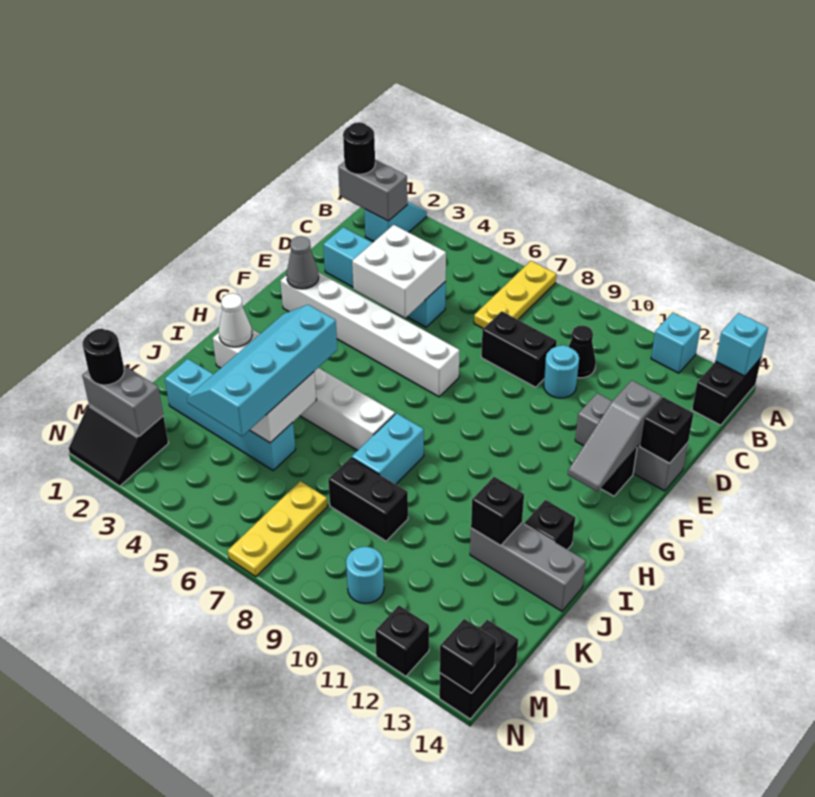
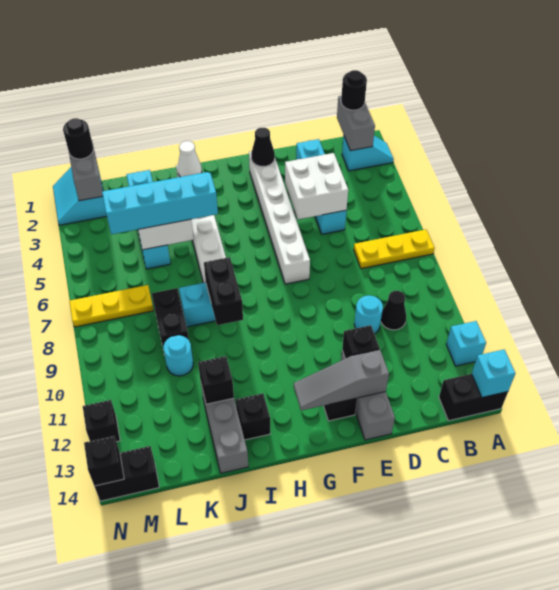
black brick D8:D9 level 1 -> black brick I8:I9 level 2
black brick E14 level 2 -> black brick E12 level 2
grey cone F2 level 2 -> black cone F2 level 2
black slope M1:N2 level 1 top M -> cyan slope M1:N2 level 1 top M
cyan round brick M10 level 1 -> cyan round brick K10 level 1

